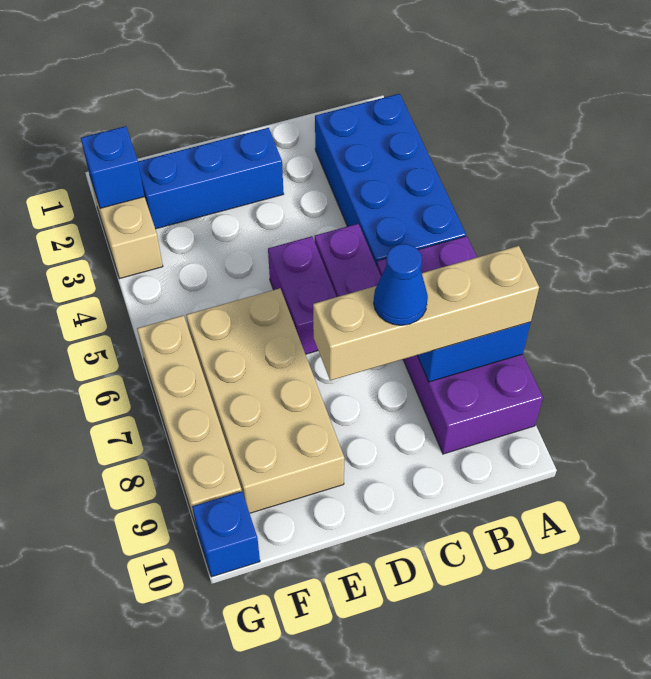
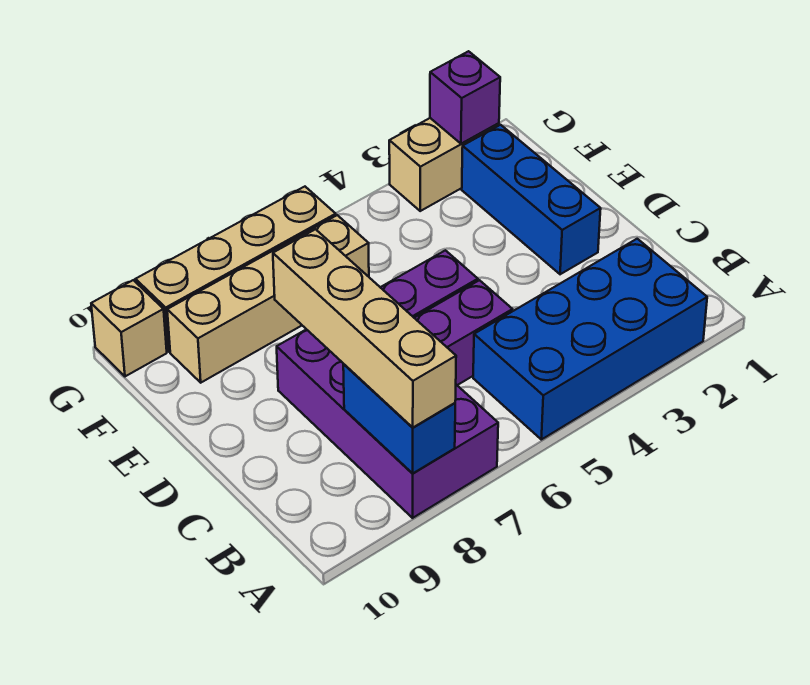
purple brick A6:B9 level 1 -> purple brick A7:D8 level 1
blue cone C8 level 4 -> none
tan brick E6:F9 level 1 -> tan brick F6:F9 level 1
blue brick G2 level 2 -> purple brick G2 level 2
blue brick G10 level 1 -> tan brick G10 level 1

